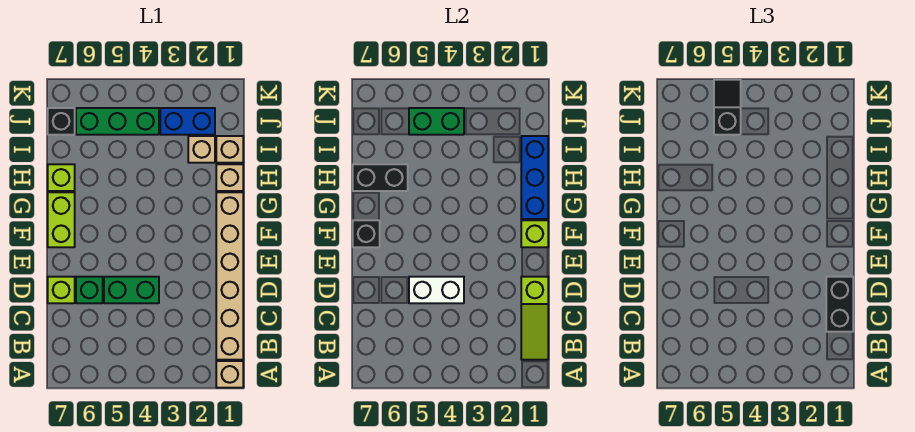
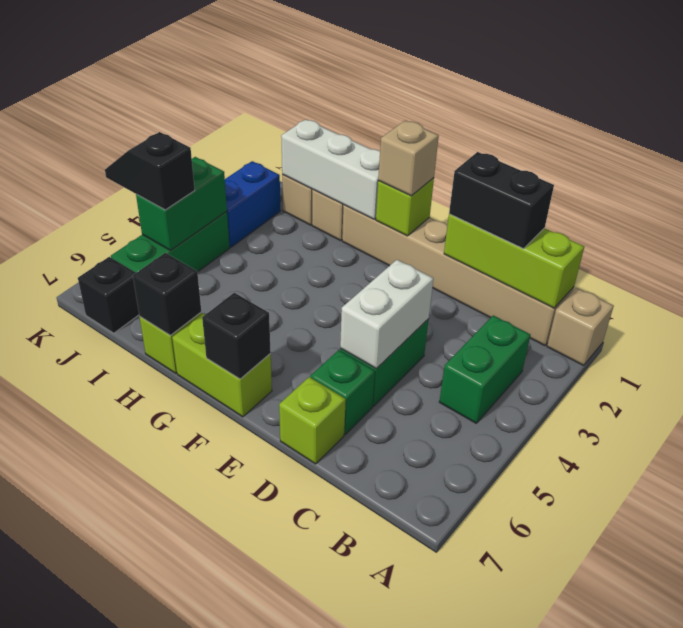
lime slope B1:D1 level 2 top D -> lime brick B1:D1 level 2
none -> green brick B3:B4 level 1
blue brick G1:I1 level 2 -> white brick G1:I1 level 2
black brick H6:H7 level 2 -> black brick H7 level 2
tan brick I2 level 1 -> tan brick F1 level 3

